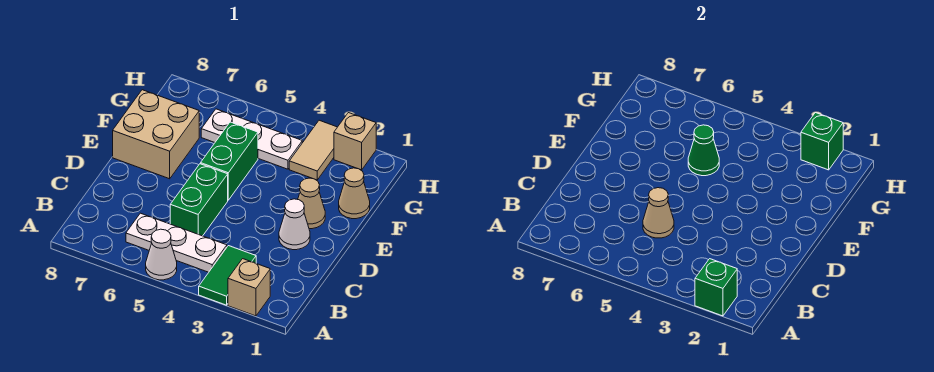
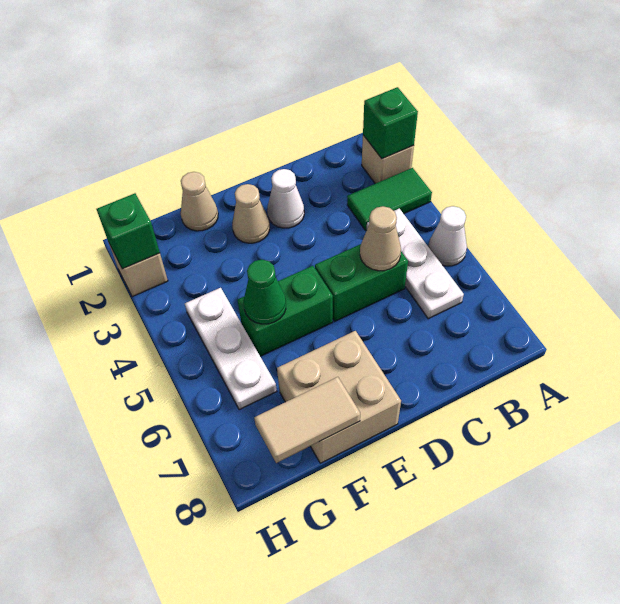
tan tile G3:H3 level 1 -> tan tile F8:G8 level 2

